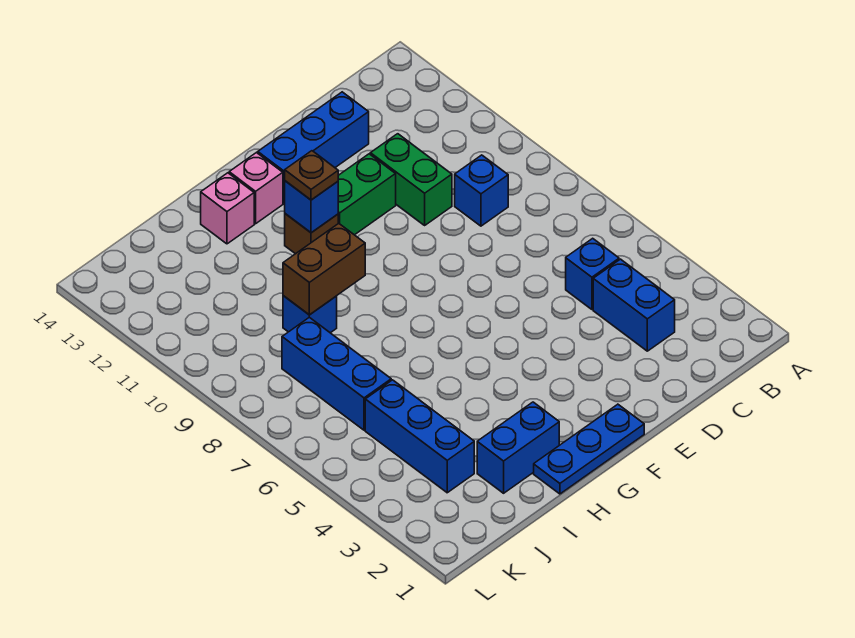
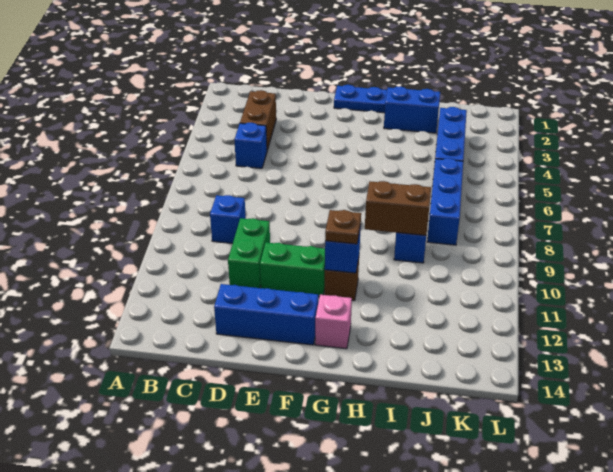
blue brick C3:C4 level 1 -> brown brick C3:C4 level 1
pink brick H13 level 1 -> none

